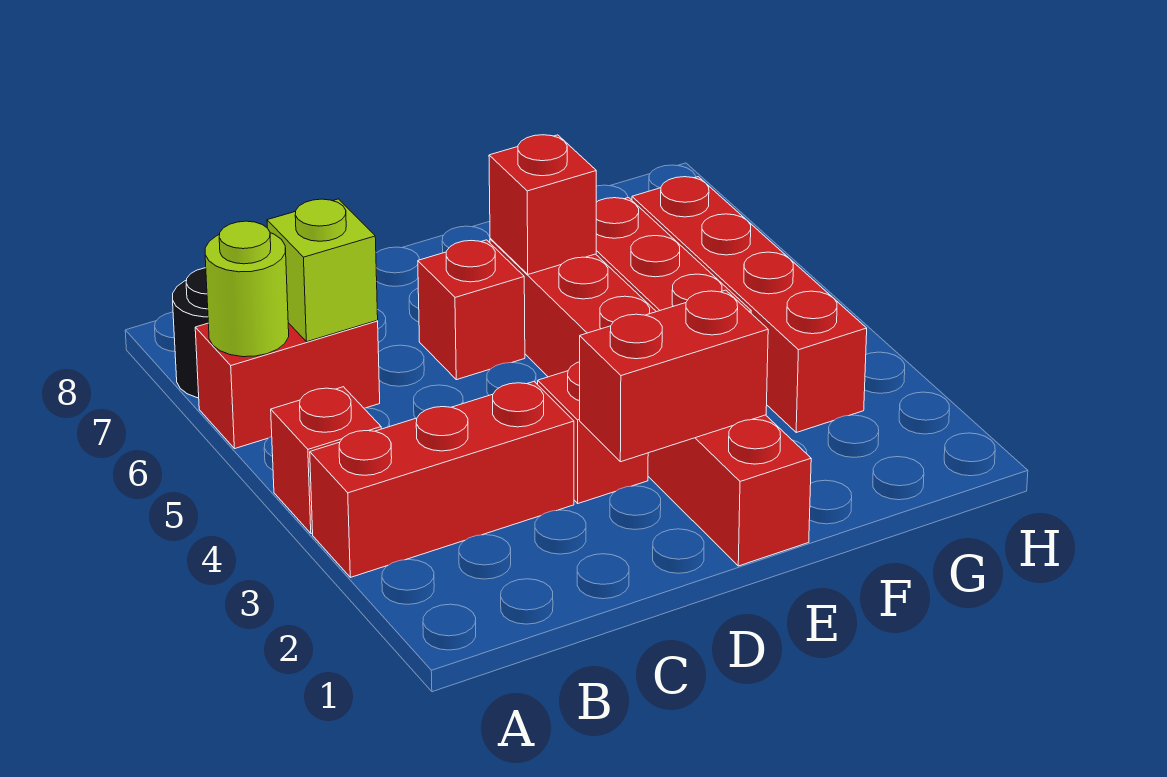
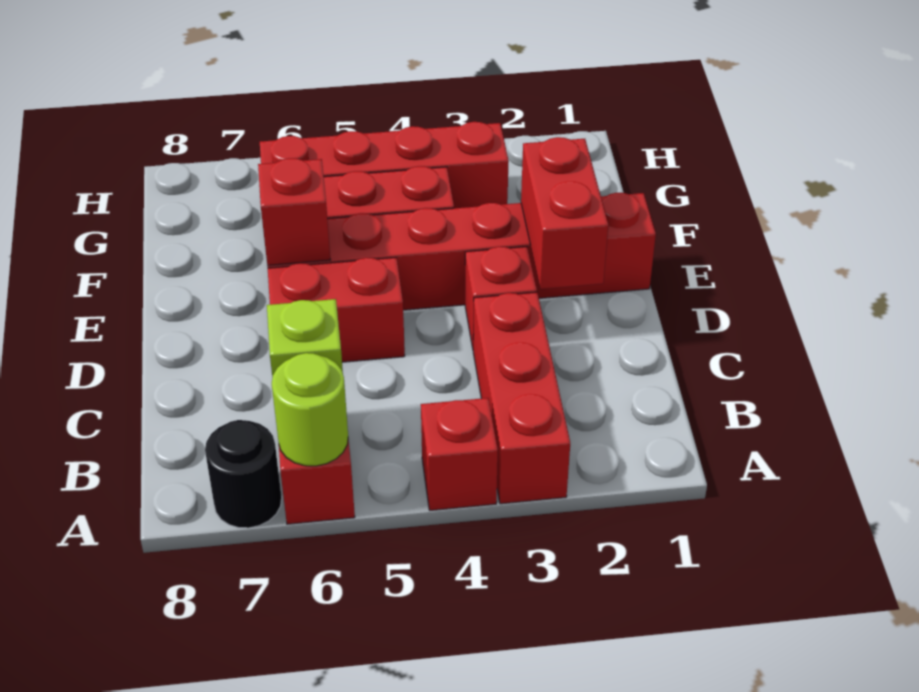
red brick D6 level 1 -> red brick D5:D6 level 1

